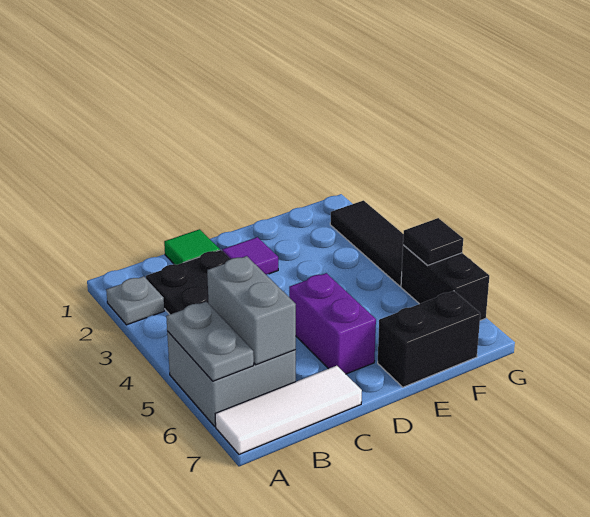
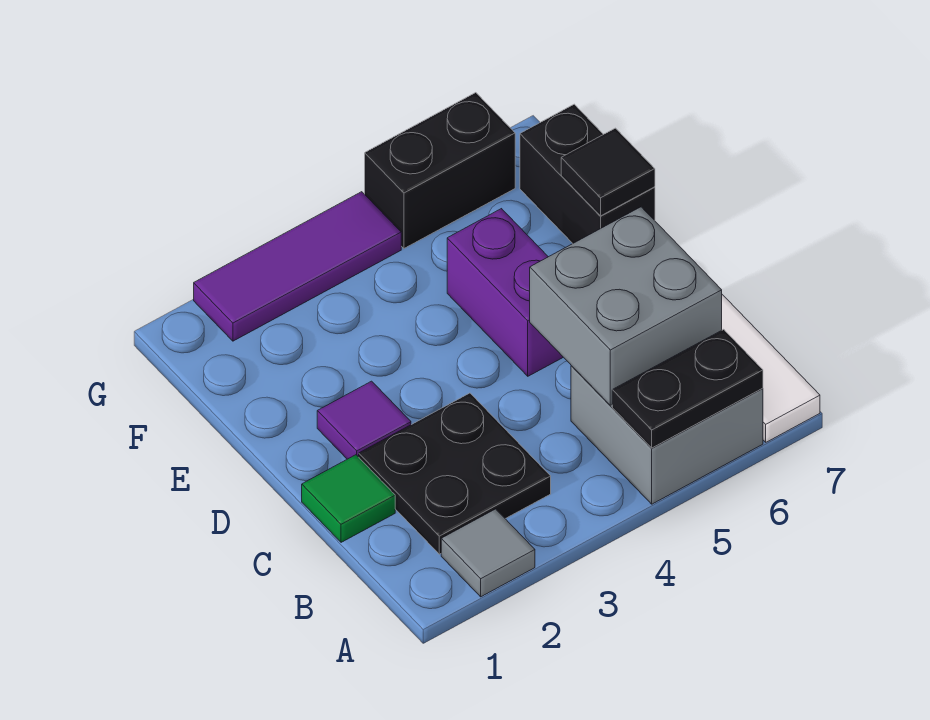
grey plate A2 level 1 -> grey tile A2 level 1
grey plate A5:A6 level 2 -> black plate A5:A6 level 2
grey brick B5:B6 level 2 -> grey brick B5:C6 level 2
purple brick D5:D6 level 1 -> purple brick D5:E5 level 1
black tile G2:G4 level 1 -> purple tile G2:G4 level 1
black tile G5 level 2 -> black tile E7 level 2

